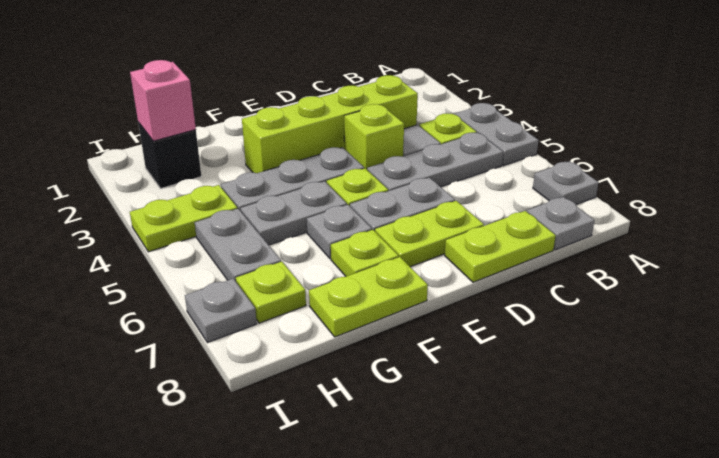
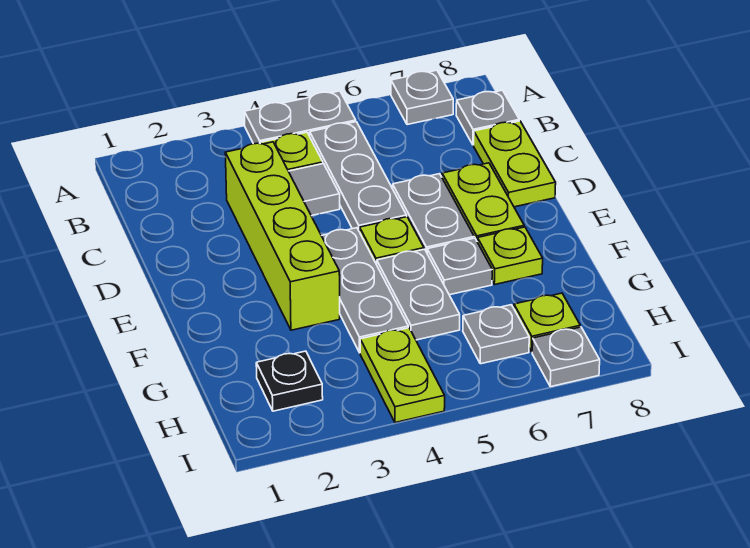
lime brick D4 level 1 -> none
lime plate F8:G8 level 1 -> none
black brick H2 level 1 -> black plate H2 level 1
pink brick H2 level 2 -> none
grey plate H5:H6 level 1 -> grey plate H6 level 1

